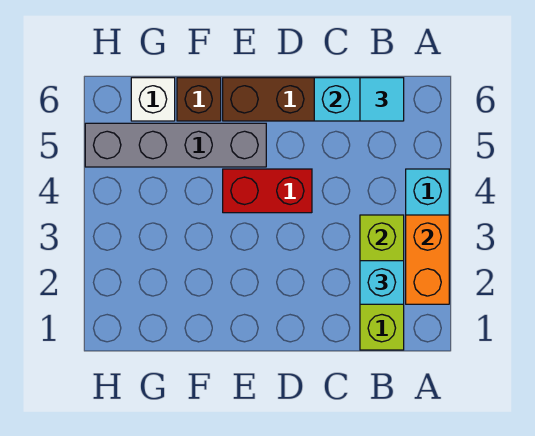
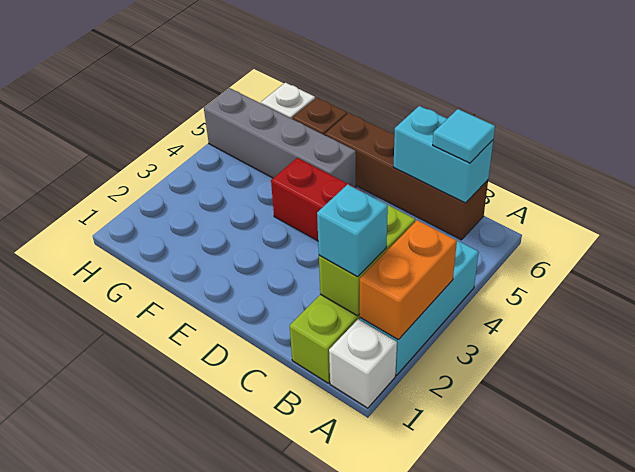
none -> white brick A1 level 1

